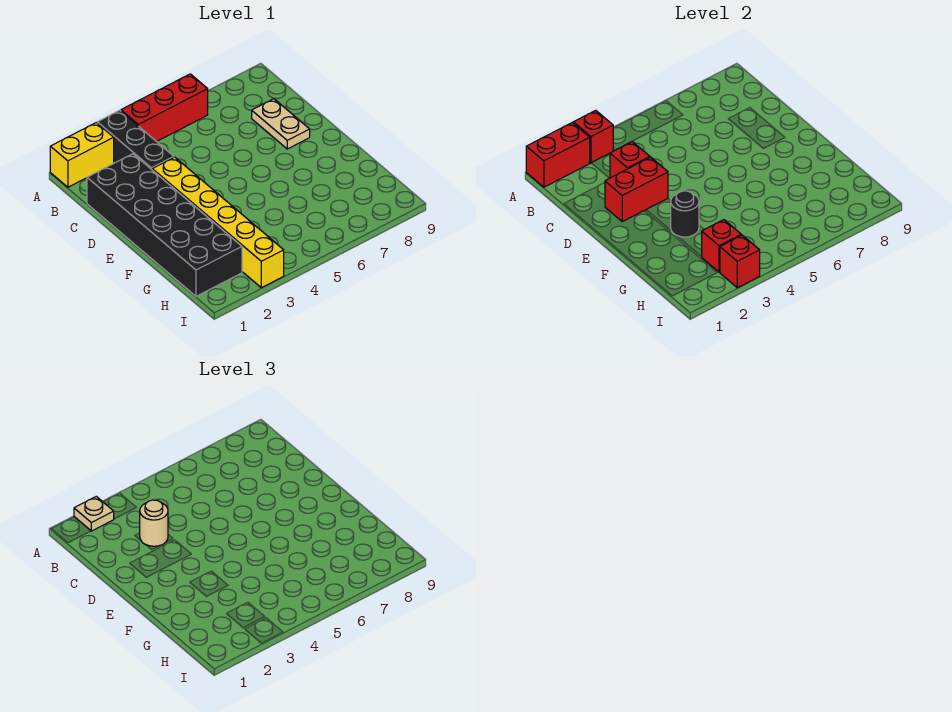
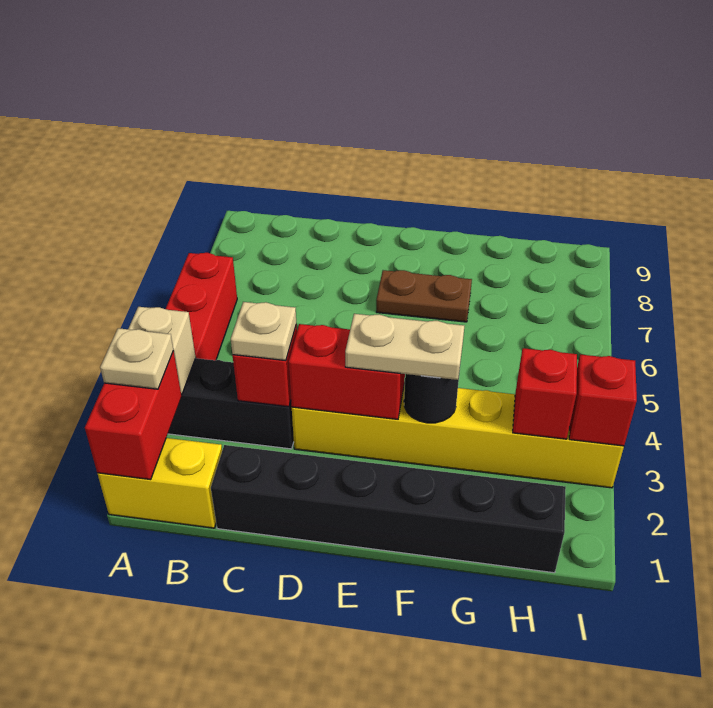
yellow brick A1:A2 level 1 -> yellow brick A1:B1 level 1
red brick A3 level 2 -> tan brick A3 level 2
black brick C1:H2 level 1 -> black brick C1:H1 level 1
tan round brick C3 level 3 -> tan plate C3 level 3
tan plate C8:D8 level 1 -> tan plate E3:F3 level 3
red brick D2:D3 level 2 -> red brick D3:E3 level 2
none -> brown plate E7:F7 level 1

